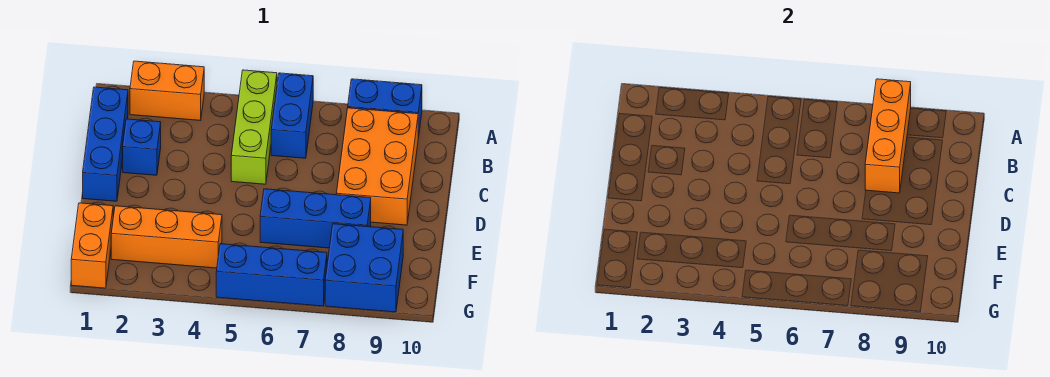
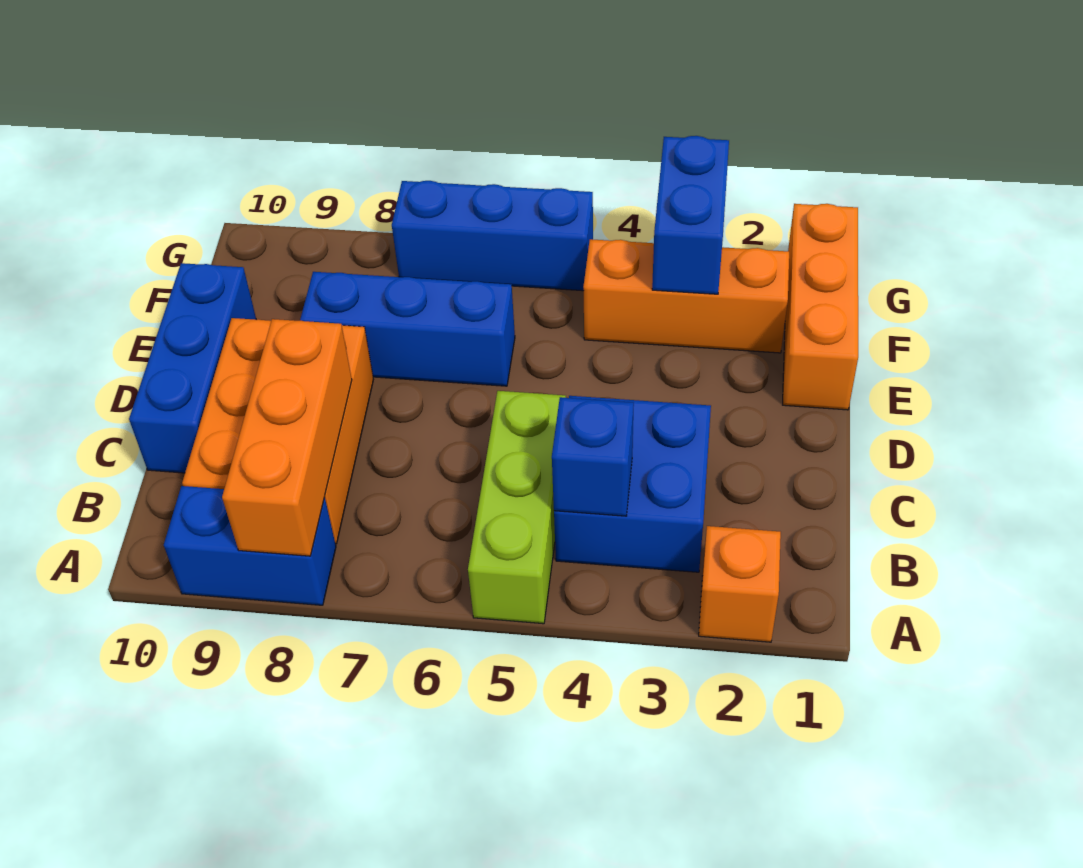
orange brick A2:A3 level 1 -> orange brick A2 level 1
blue brick A6:B6 level 1 -> blue brick F3:G3 level 2
blue brick B1:D1 level 1 -> blue brick C10:E10 level 1
blue brick C2 level 1 -> blue brick B4 level 2
orange brick F1:G1 level 1 -> orange brick E1:G1 level 1
blue brick F8:G9 level 1 -> blue brick B3:C4 level 1

